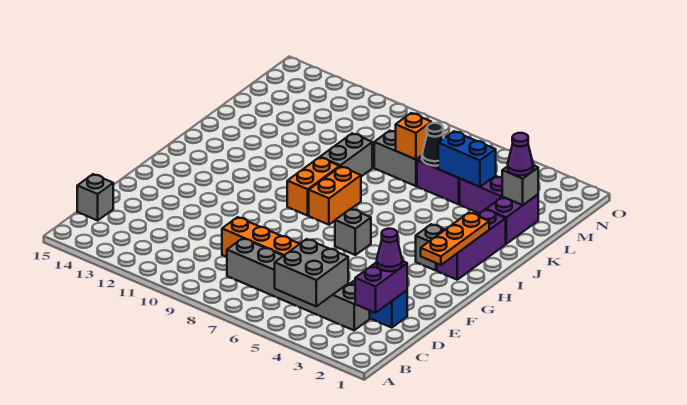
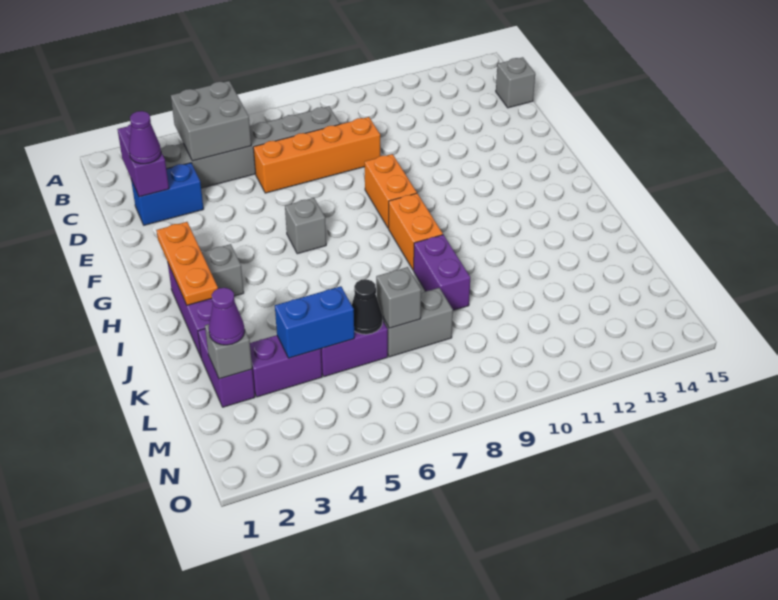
orange brick H8:I8 level 1 -> orange brick F9:G9 level 1
grey brick J9:K9 level 1 -> purple brick J9:K9 level 1
orange brick L7 level 2 -> grey brick L7 level 2

